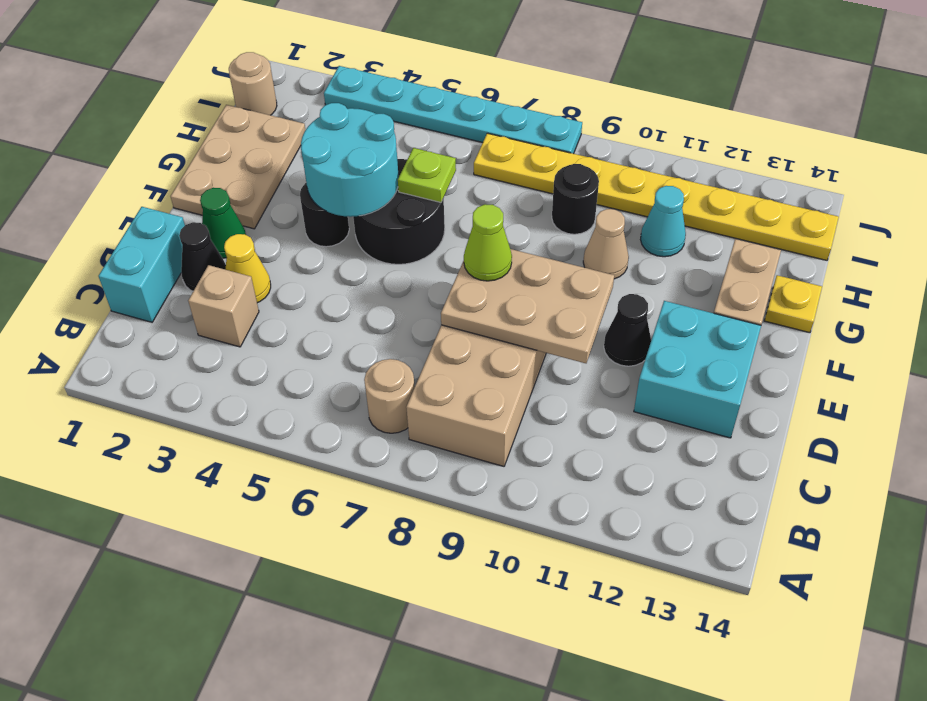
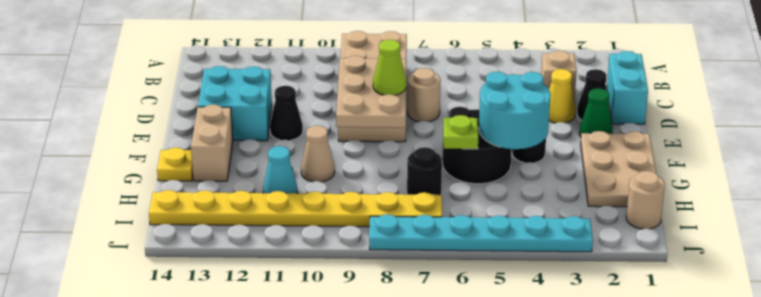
tan round brick B7 level 1 -> tan round brick D7 level 1
tan plate D8:E10 level 2 -> tan plate D8:F9 level 2
black round brick H9 level 1 -> black round brick H7 level 1

